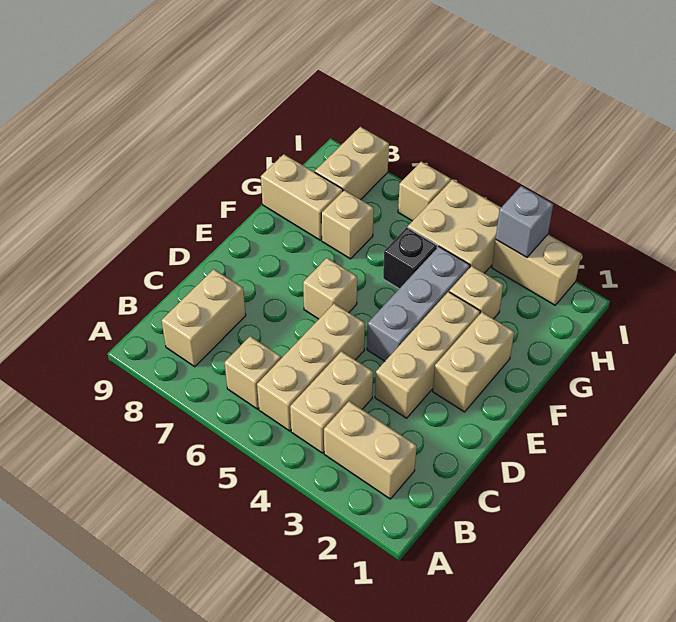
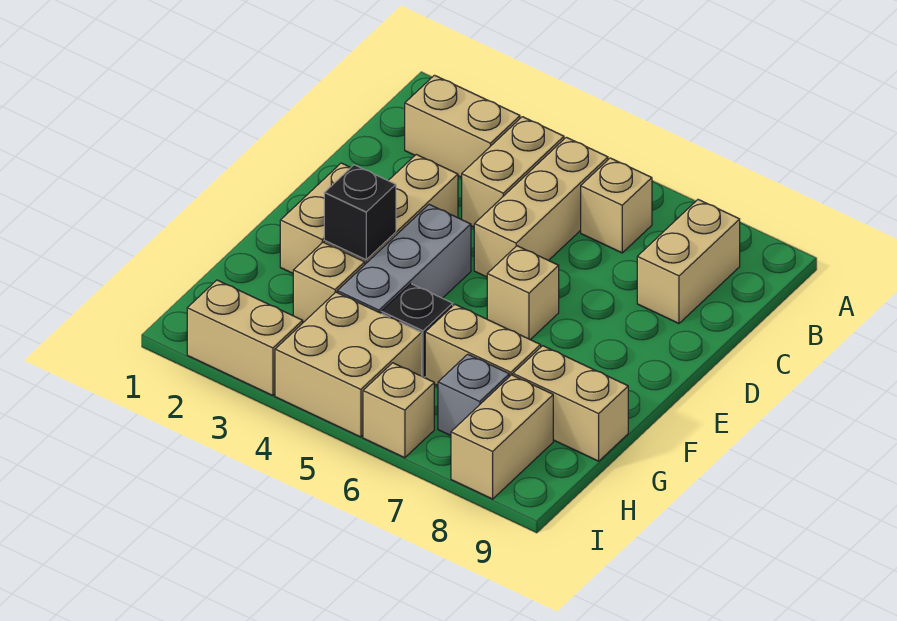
none -> black brick F3 level 2
tan brick G7 level 1 -> tan brick G6:G7 level 1
grey brick I3 level 2 -> grey brick H7 level 1

